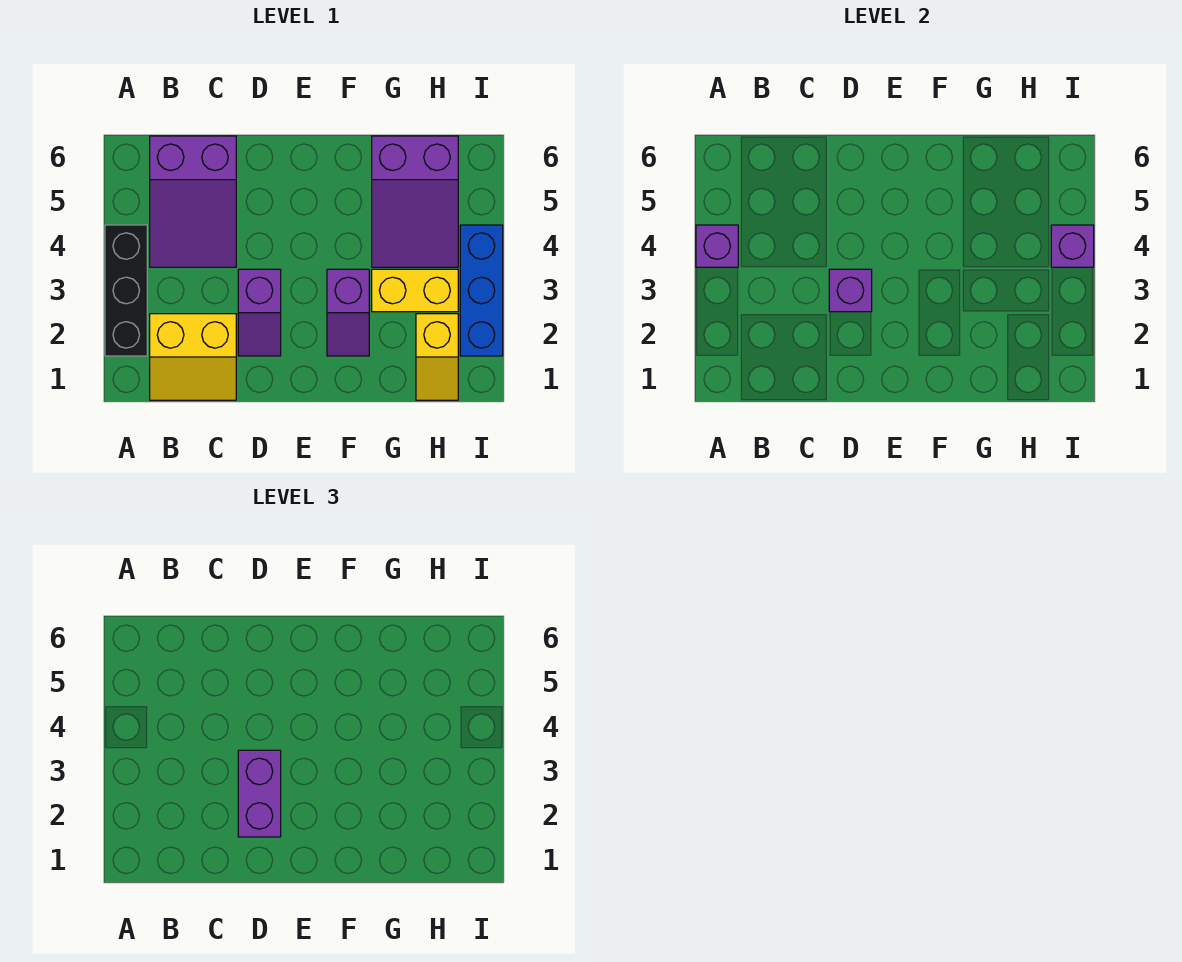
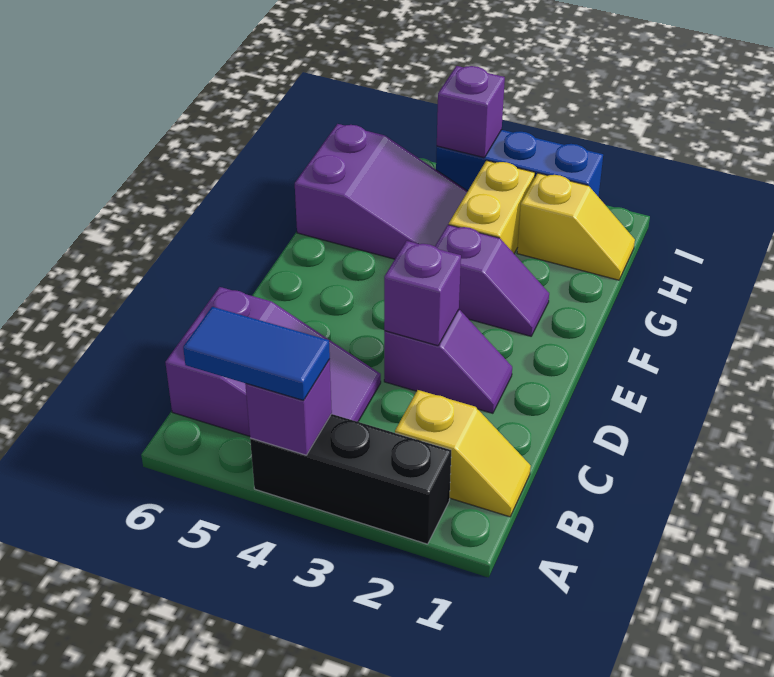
none -> blue tile A4:A5 level 3
yellow slope B1:C2 level 1 top 2 -> yellow slope B1:B2 level 1 top 2
purple brick D2:D3 level 3 -> none

